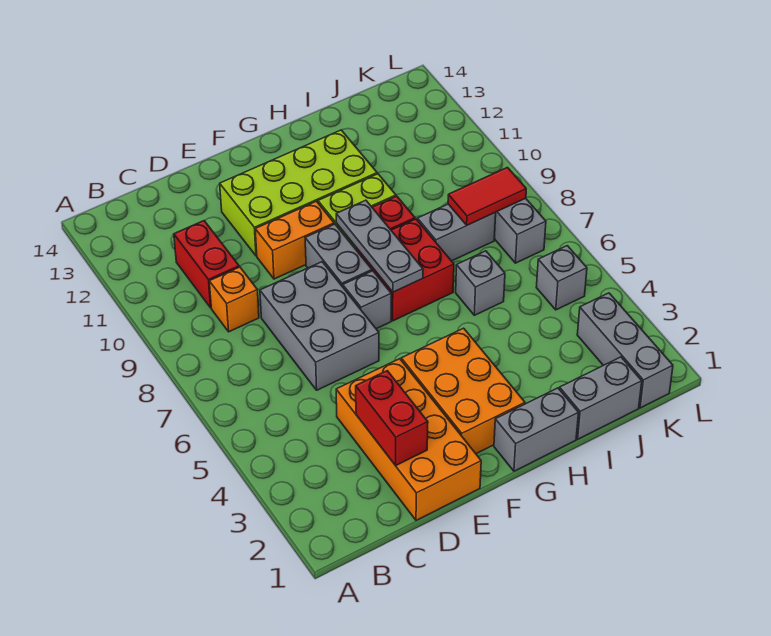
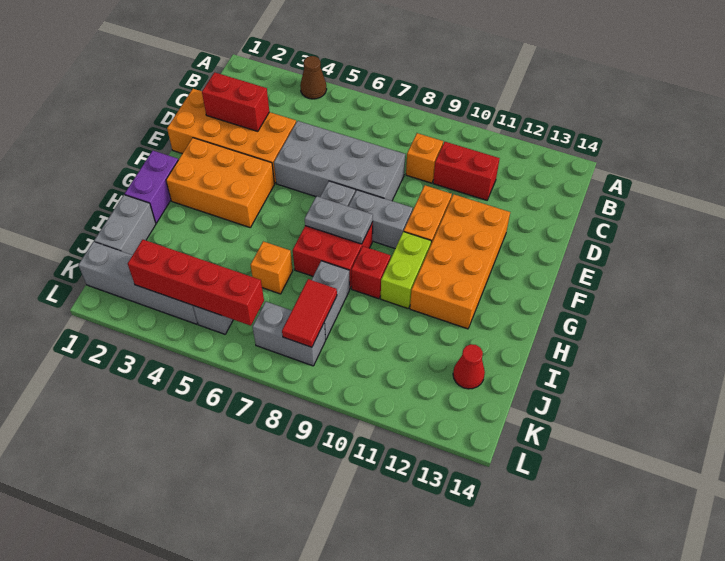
none -> brown cone A4 level 1
grey brick D6:E8 level 1 -> grey brick D5:E8 level 1
lime brick E11:H12 level 1 -> orange brick E11:H12 level 1
grey brick G1:H1 level 1 -> purple brick G1:H1 level 1
grey plate G7:G9 level 2 -> grey plate G7:G8 level 2
grey brick I6 level 1 -> orange brick I6 level 1
none -> red cone J13 level 1
grey brick K1:K3 level 1 -> grey brick K1:K4 level 1
none -> red brick K3:K6 level 2

